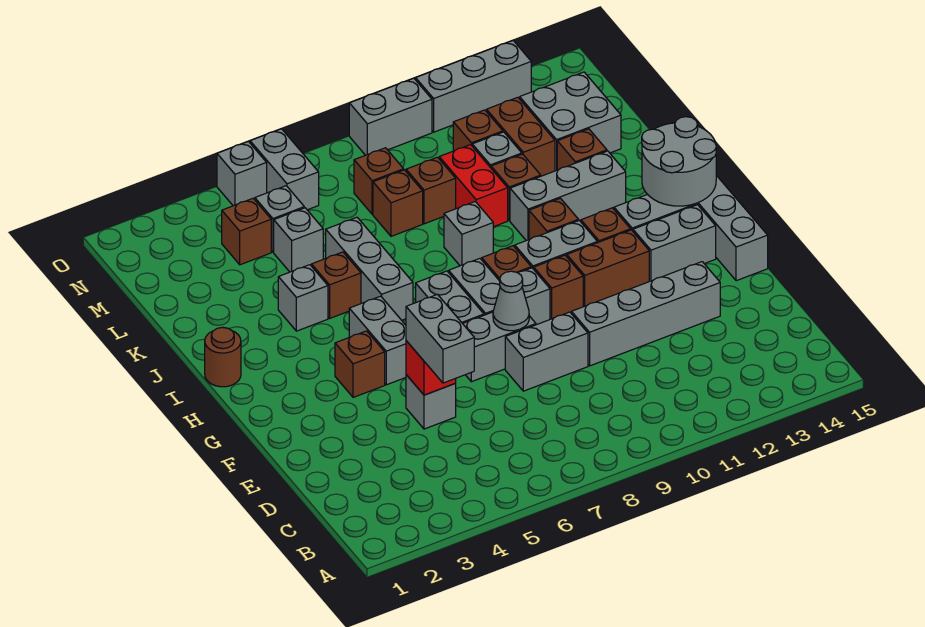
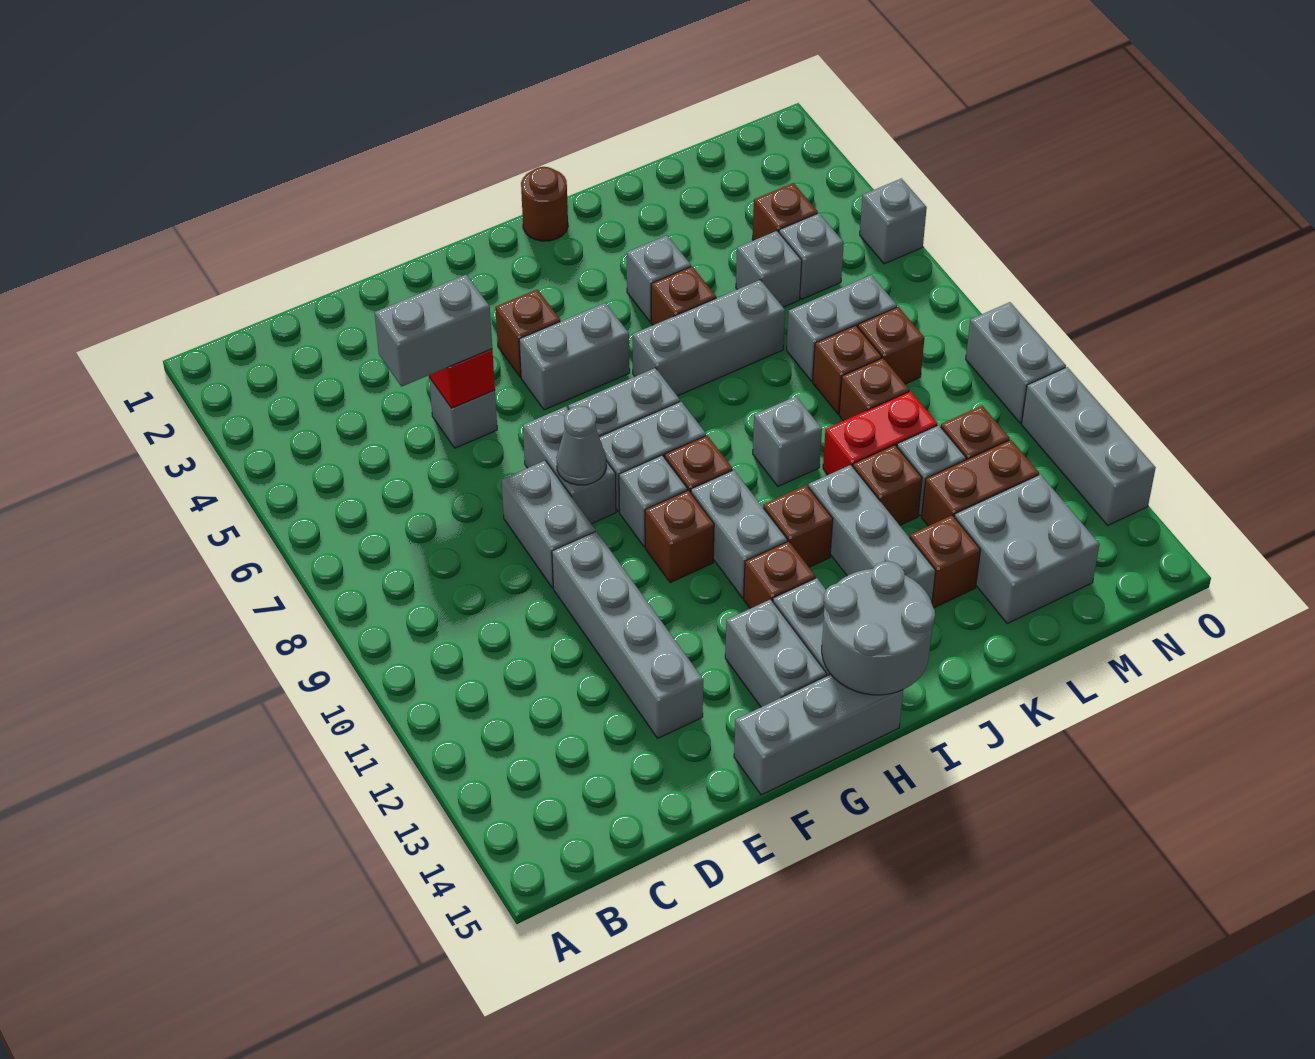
brown brick G11:G12 level 1 -> none
grey brick N6:O6 level 1 -> grey brick L7:M7 level 1

